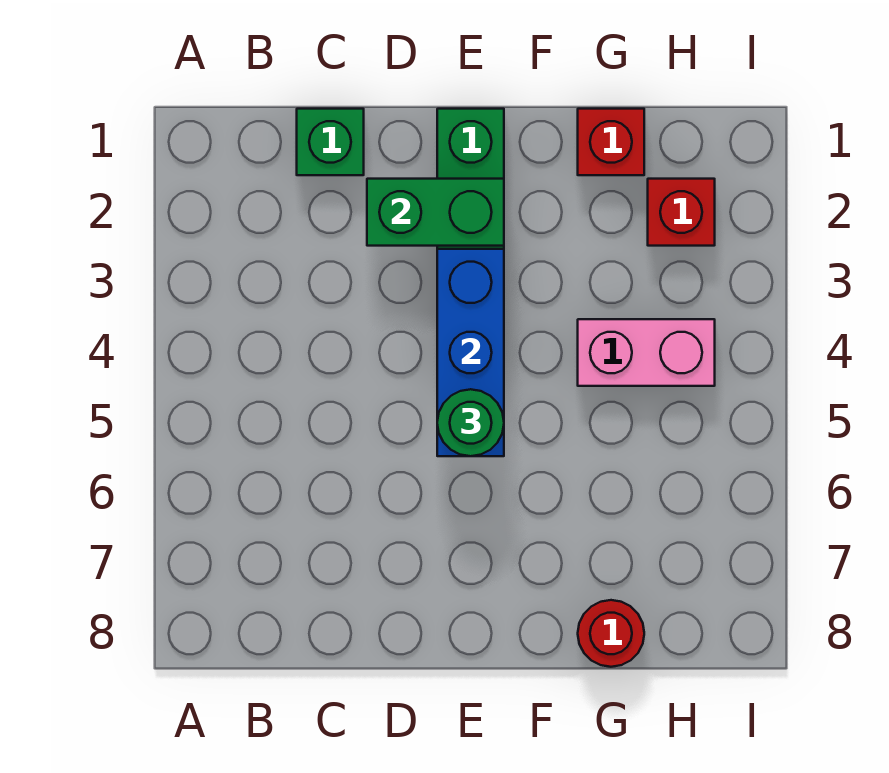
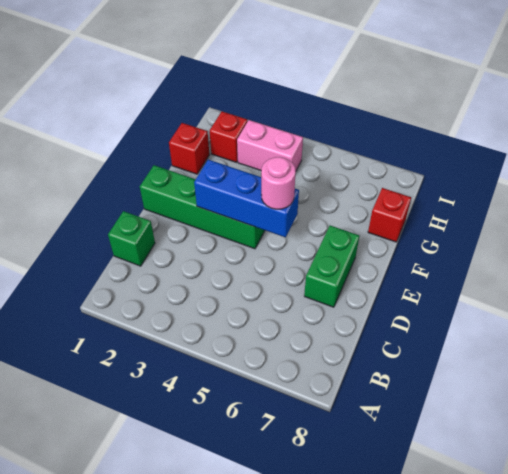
green brick D2:E2 level 2 -> green brick D7:E7 level 1
green round brick E5 level 3 -> pink round brick E5 level 3
pink brick G4:H4 level 1 -> pink brick H3:H4 level 1
red round brick G8 level 1 -> red brick G8 level 1

